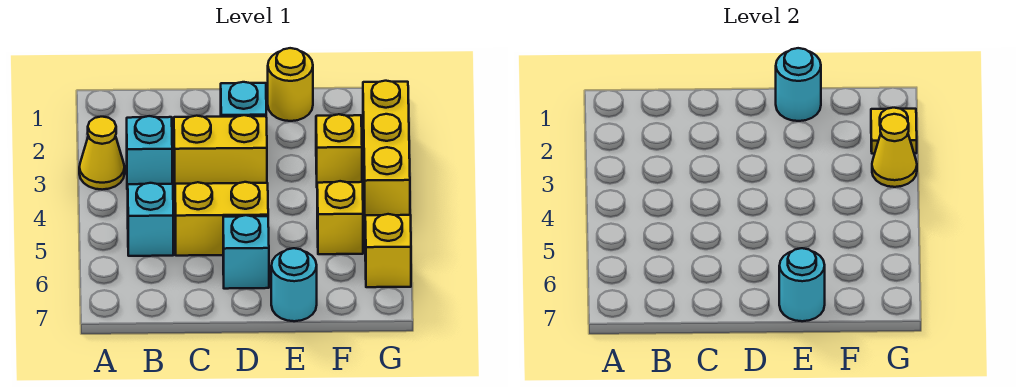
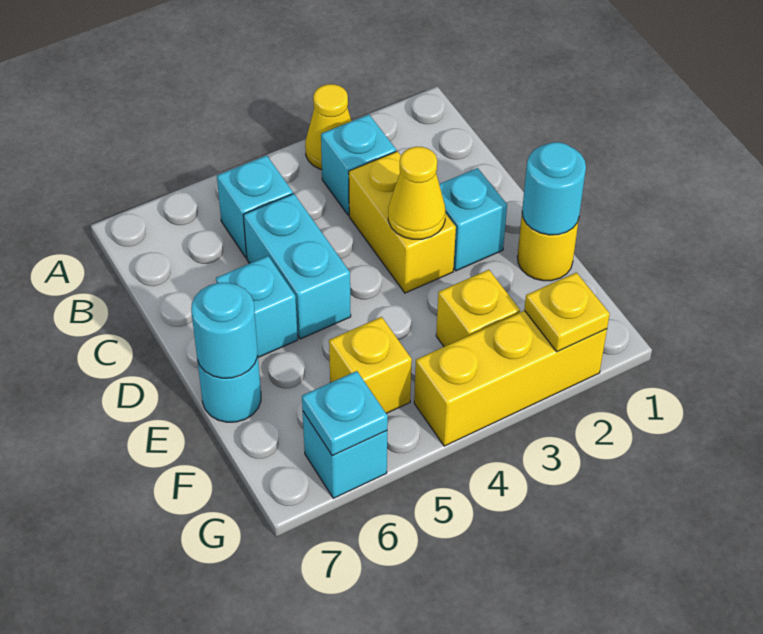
yellow brick C5:D5 level 1 -> cyan brick C5:D5 level 1
yellow cone G3 level 2 -> yellow cone D3 level 2
yellow brick G6 level 1 -> cyan brick G6 level 1
none -> cyan plate G6 level 2

